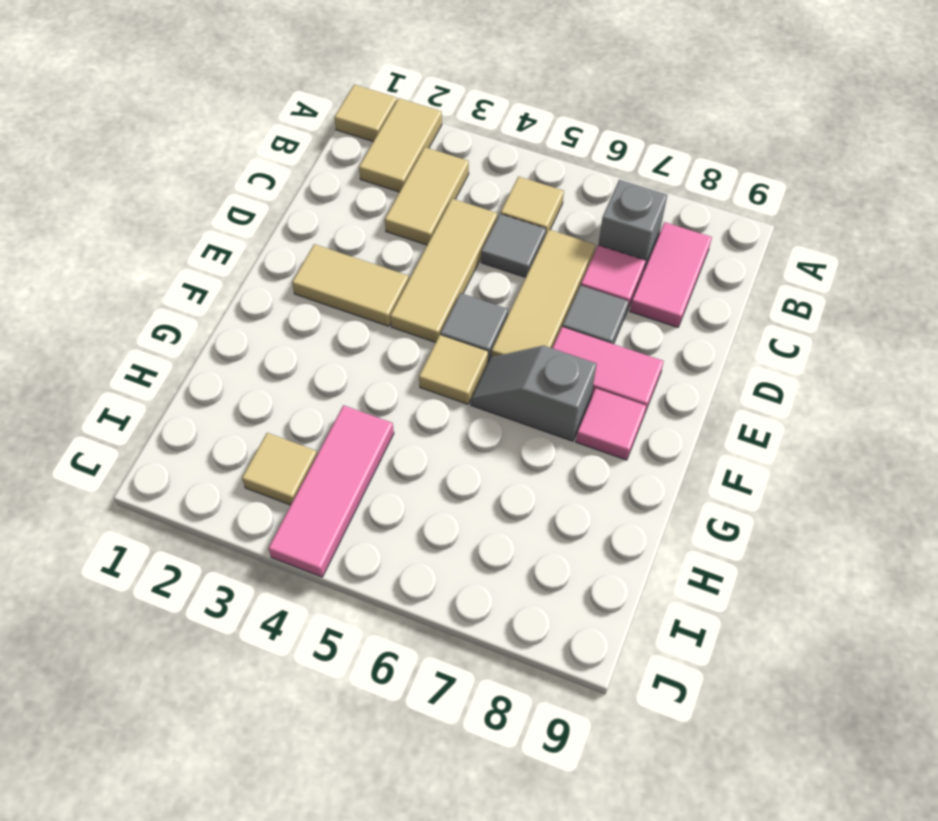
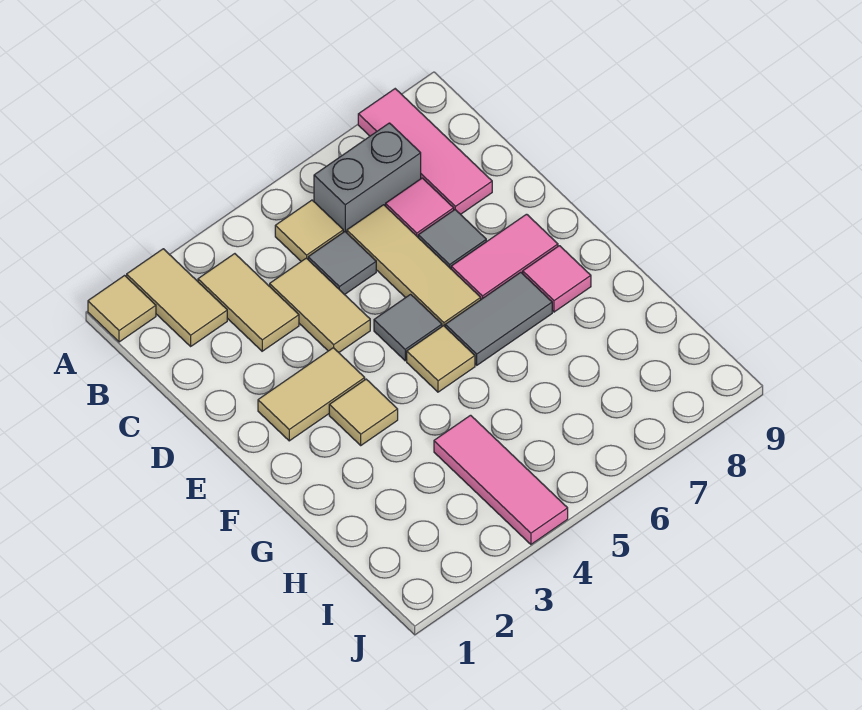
grey brick B7 level 1 -> grey brick B6:B7 level 1
pink tile B8:C8 level 1 -> pink tile A8:C8 level 1
tan tile C4:E4 level 1 -> tan tile C4:D4 level 1
grey slope F6:F7 level 1 top 7 -> grey tile F6:F7 level 1
tan tile I3 level 1 -> tan tile F3 level 1

